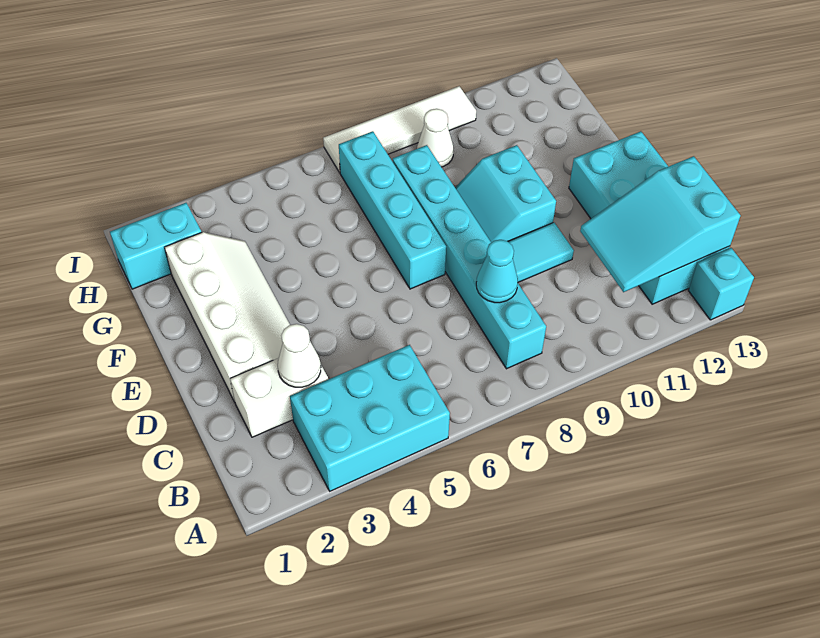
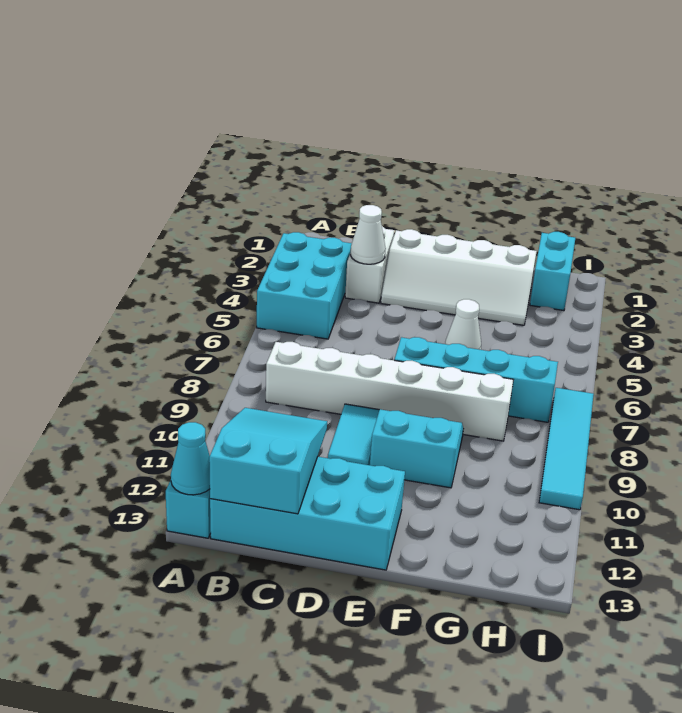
cyan brick B8:G8 level 1 -> white brick B8:G8 level 1
cyan cone C8 level 2 -> cyan cone A13 level 2
white cone H9 level 1 -> white cone F5 level 1
white tile I7:I10 level 1 -> cyan tile I7:I10 level 1

